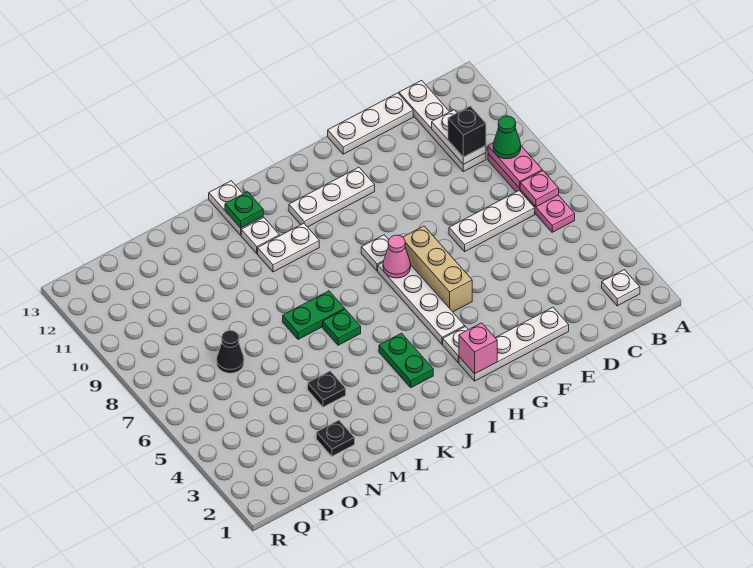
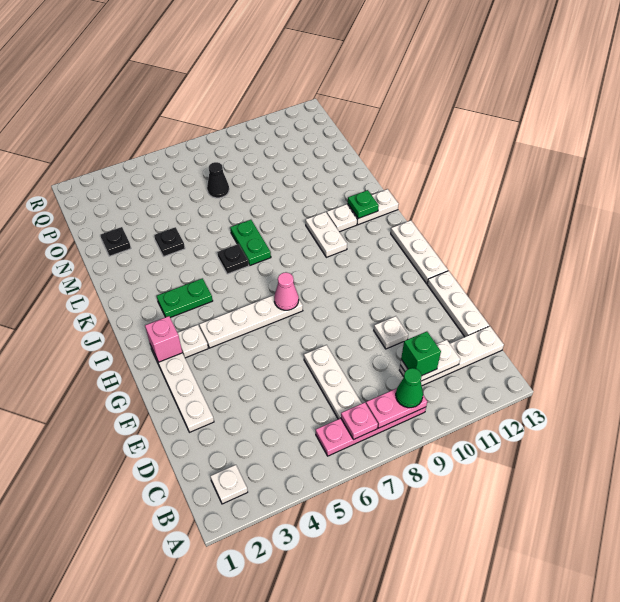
black brick C10 level 3 -> green brick C10 level 3
tan brick G5:G7 level 1 -> none
white plate G11:I11 level 1 -> white plate G13:I13 level 1
white plate H8 level 1 -> white plate E10 level 1
green plate K6 level 1 -> black plate K6 level 1

